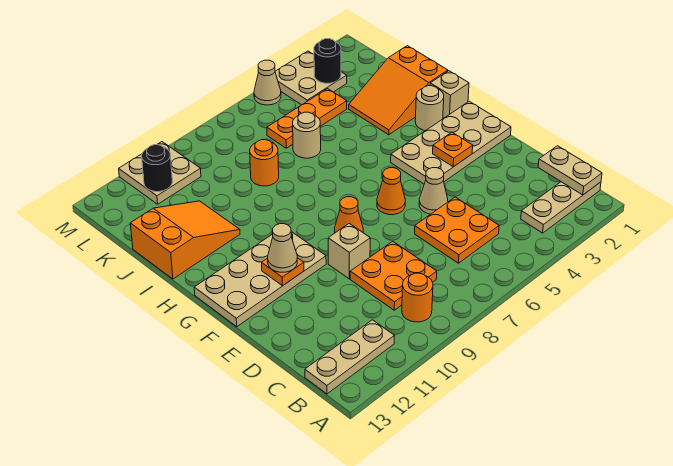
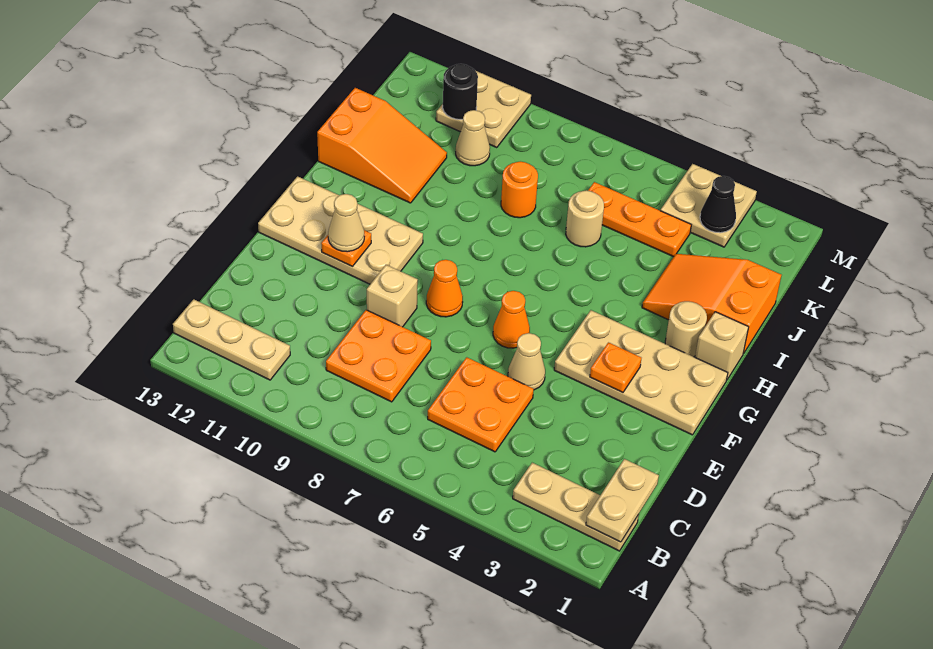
orange round brick B9 level 1 -> none
black round brick L3 level 2 -> black cone L3 level 2
tan cone M5 level 1 -> tan cone K10 level 1

